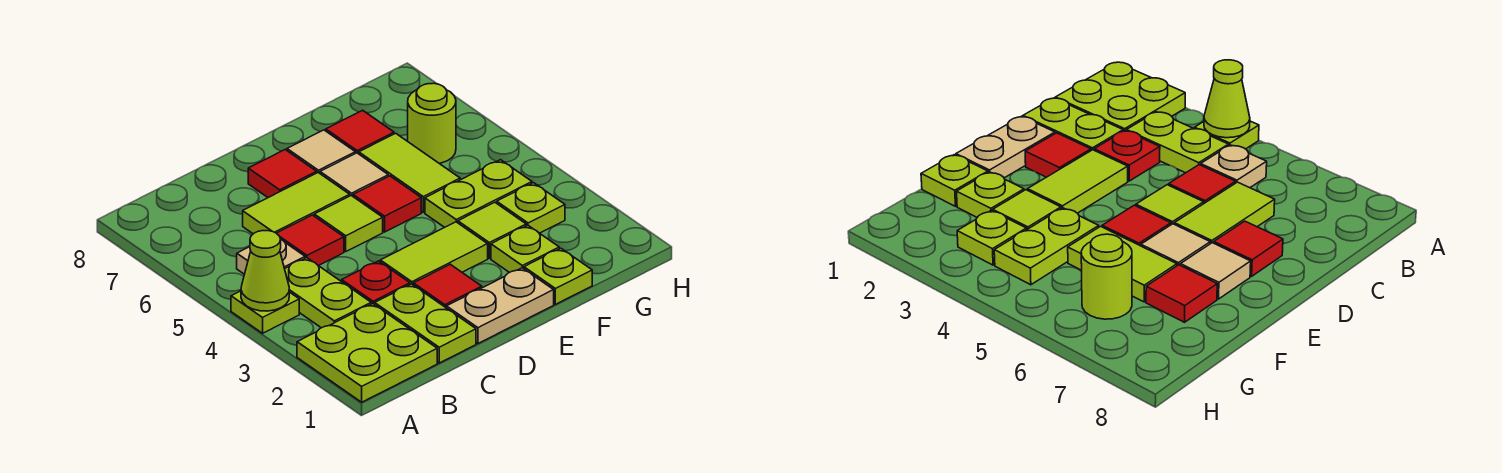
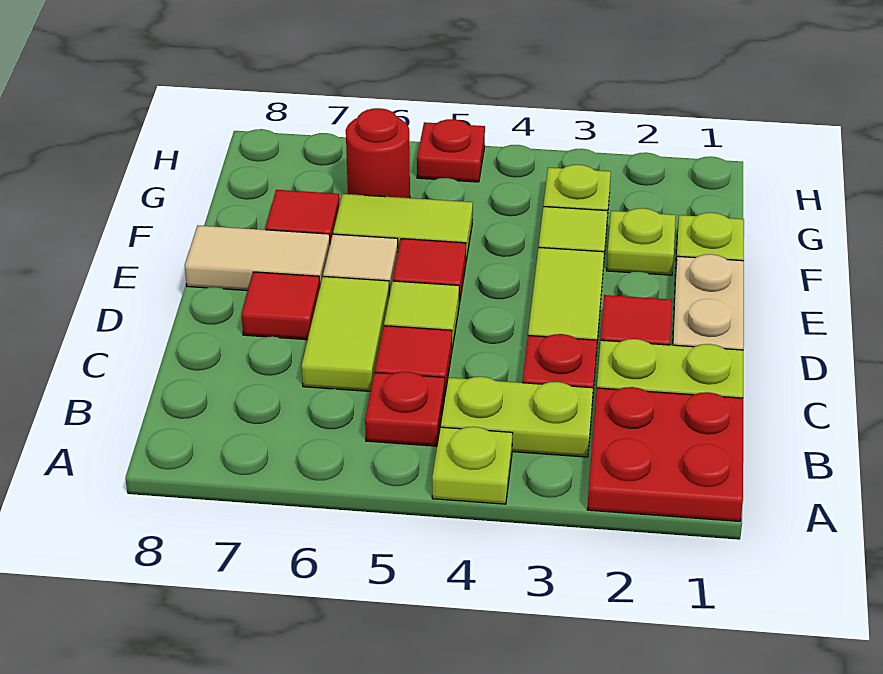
lime plate A1:B2 level 1 -> red plate A1:B2 level 1
lime cone A4 level 2 -> none
tan plate B5 level 1 -> red plate B5 level 1
tan tile E7 level 1 -> tan tile E7:E8 level 1
lime plate F4:G4 level 1 -> none
lime round brick G6 level 1 -> red round brick G6 level 1
none -> red plate H5 level 1

